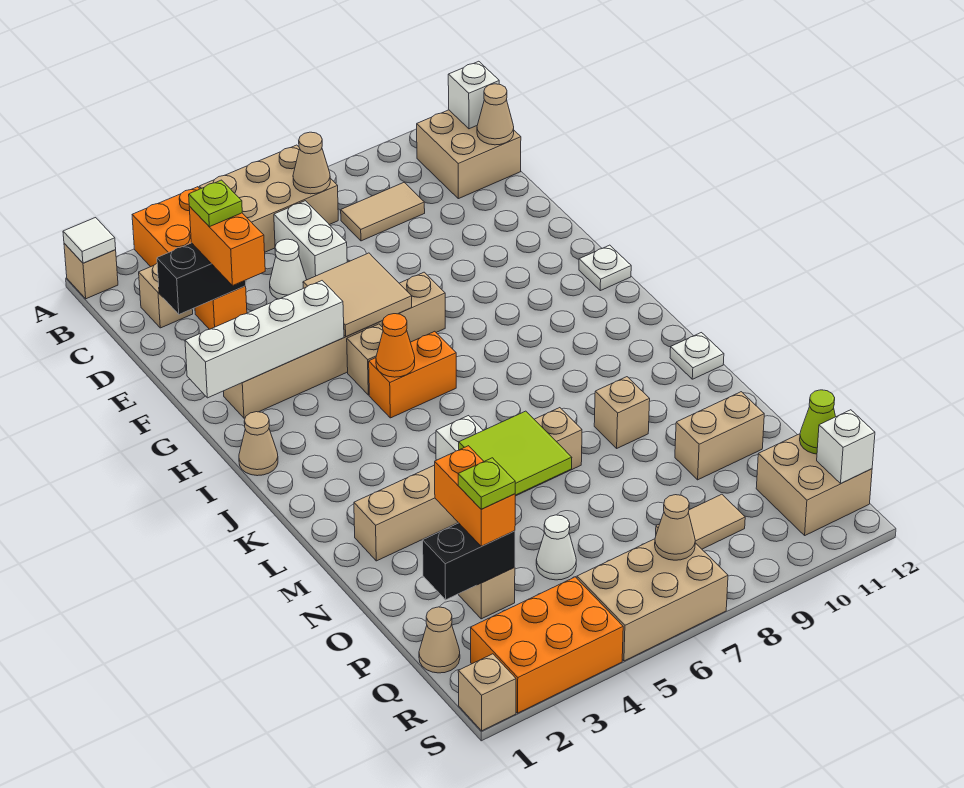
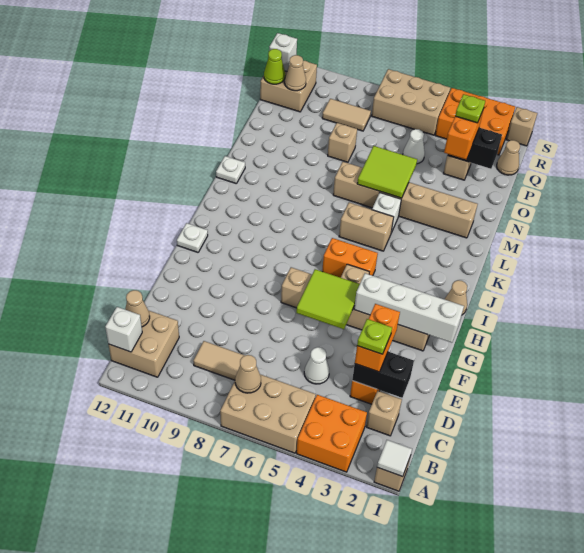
white brick C6:D6 level 1 -> none
tan tile F5:G6 level 2 -> lime tile F5:G6 level 2
orange cone I5 level 2 -> none
tan brick M9 level 1 -> tan brick O8 level 1
tan brick O10:O11 level 1 -> tan brick K5:K6 level 1
tan cone R7 level 2 -> tan cone Q11 level 2

